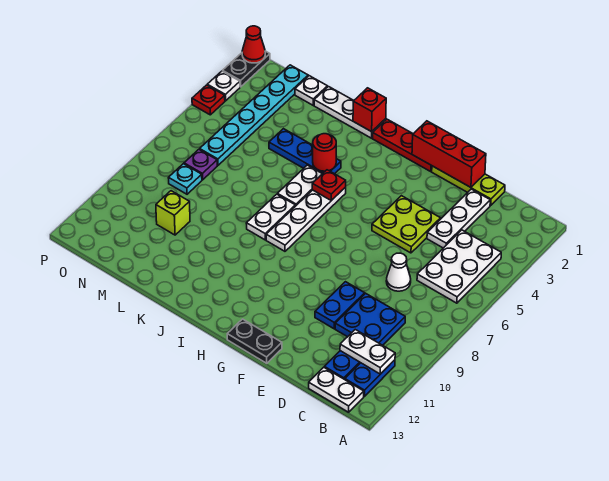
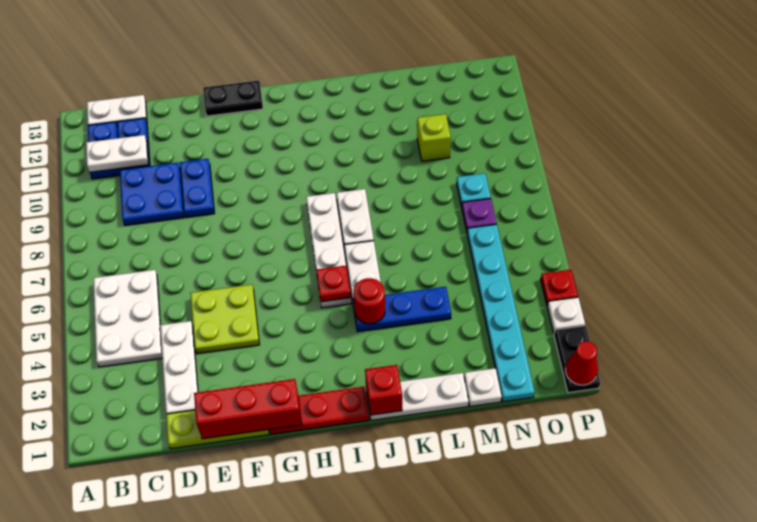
white cone D7 level 1 -> none

